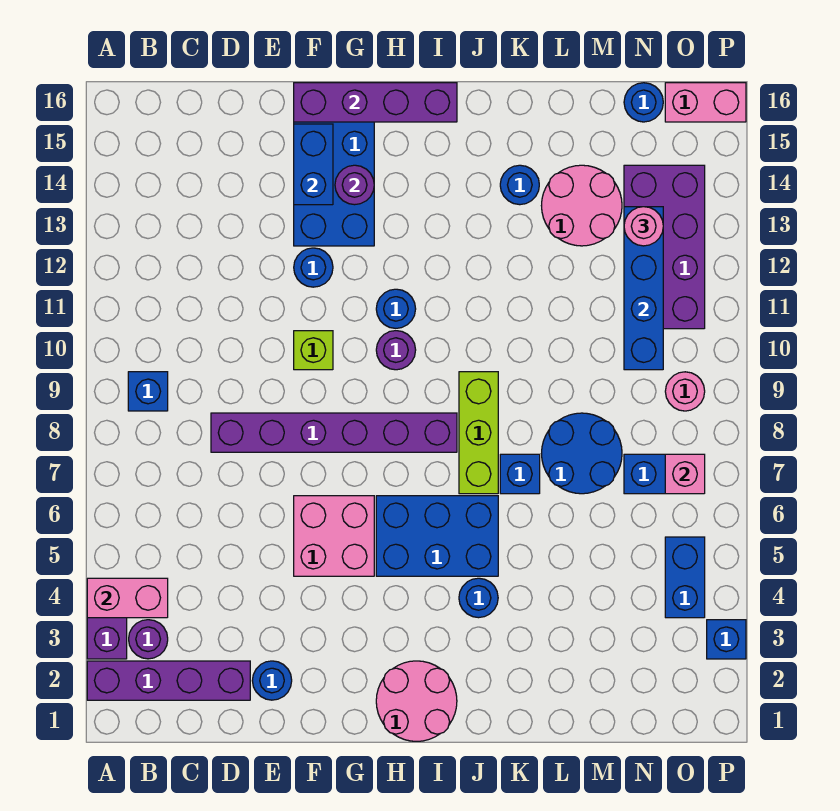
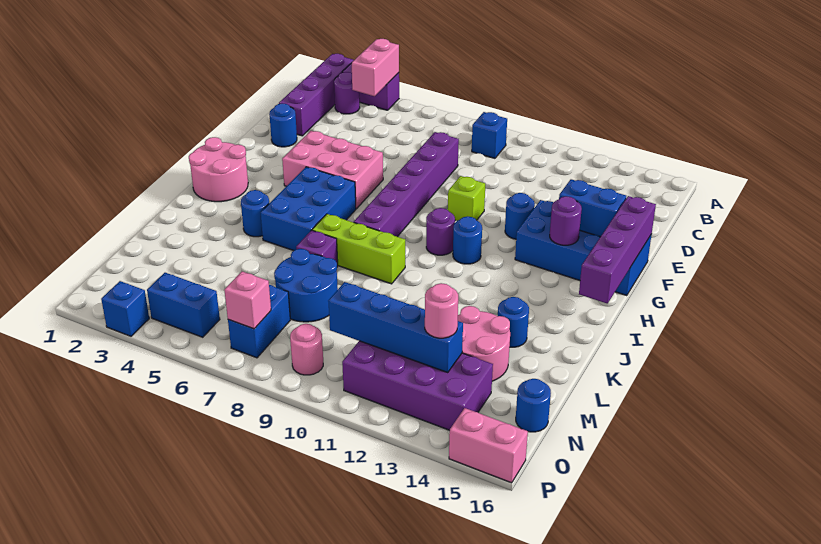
pink brick F5:G6 level 1 -> pink brick F4:G6 level 1
blue brick K7 level 1 -> purple brick K7 level 1
pink brick O16:P16 level 1 -> pink brick P15:P16 level 1

